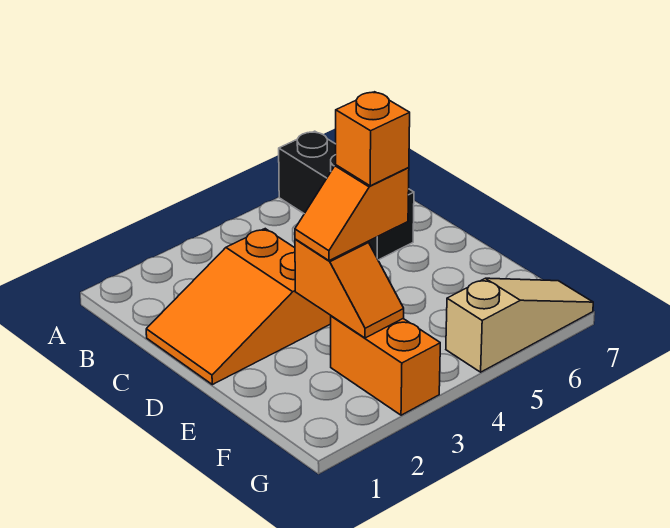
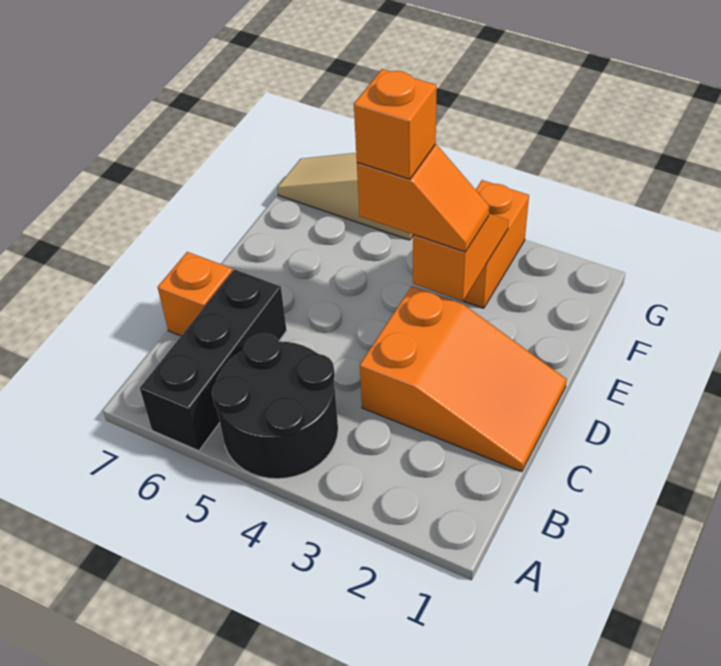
none -> black round brick A4:B5 level 1
none -> orange brick C7 level 1

